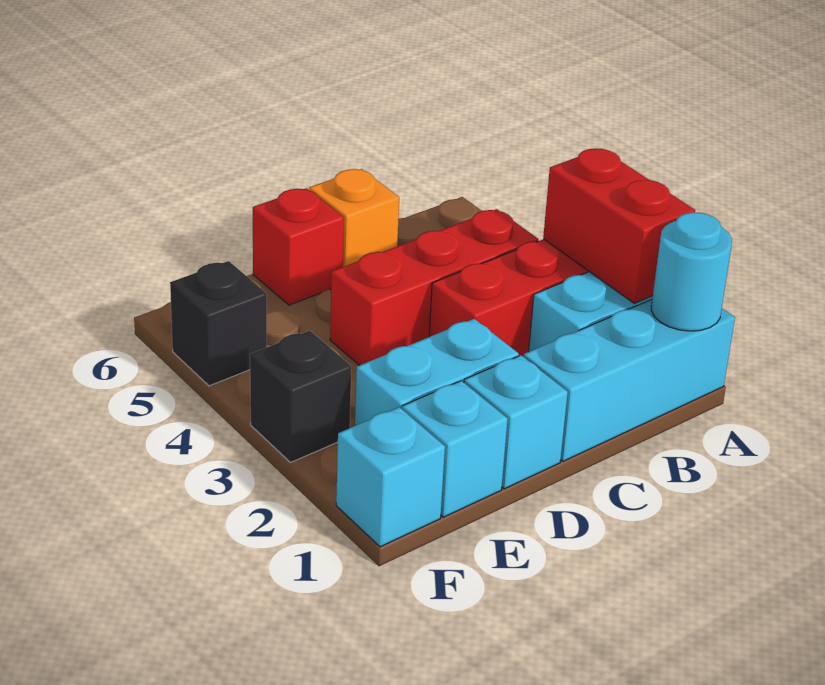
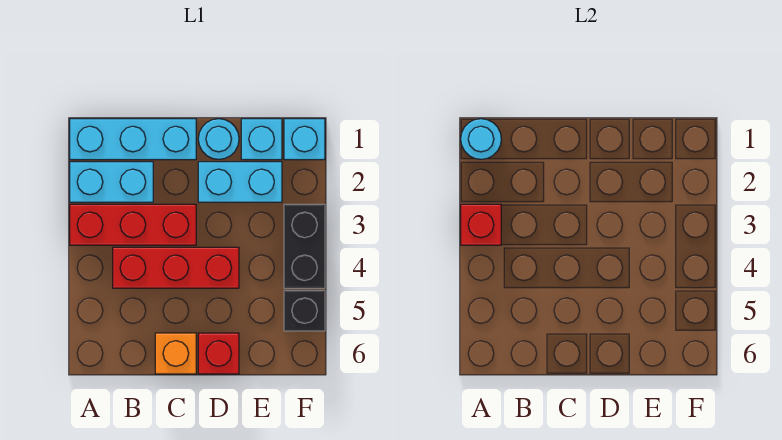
red brick A2:A3 level 2 -> red brick A3 level 2
cyan brick D1 level 1 -> cyan round brick D1 level 1
black brick F3 level 1 -> black brick F3:F4 level 1

